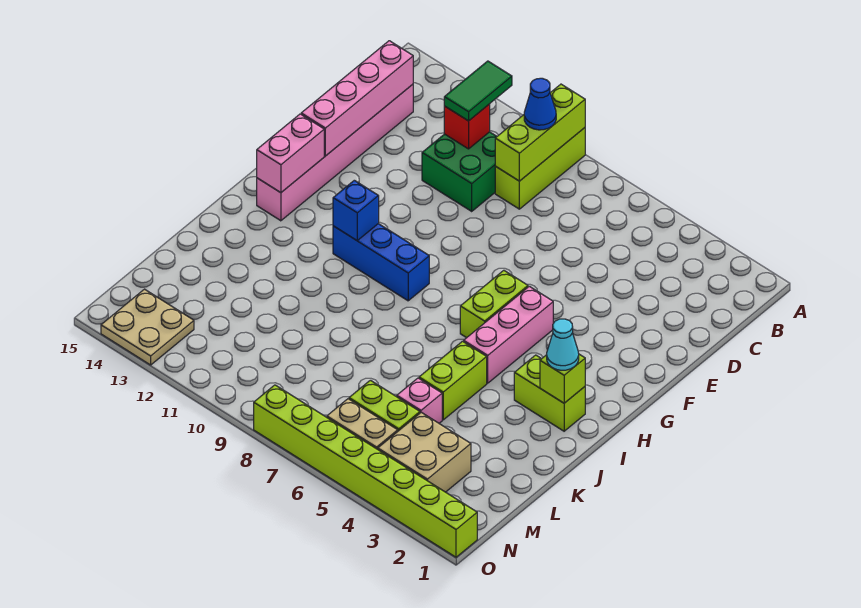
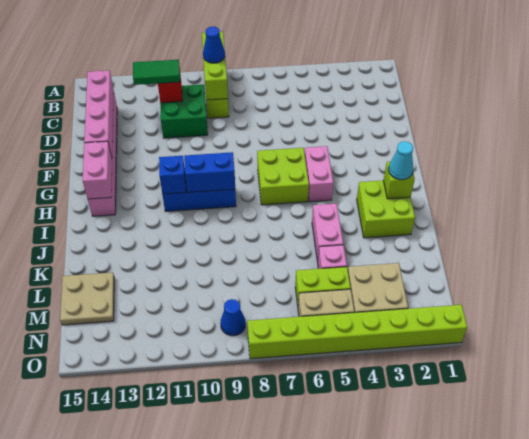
green tile B11:C11 level 3 -> green tile C11:C12 level 3
pink brick G5:I5 level 1 -> pink brick G5:H5 level 1
lime brick G6:H6 level 1 -> lime brick G6:H7 level 1
none -> blue brick H9:H10 level 2
lime brick I2:I3 level 1 -> lime brick I2:J3 level 1
lime brick J5:K5 level 1 -> pink brick J5:K5 level 1
none -> blue cone N9 level 1
tan plate N13:O14 level 1 -> tan plate L14:M15 level 1

